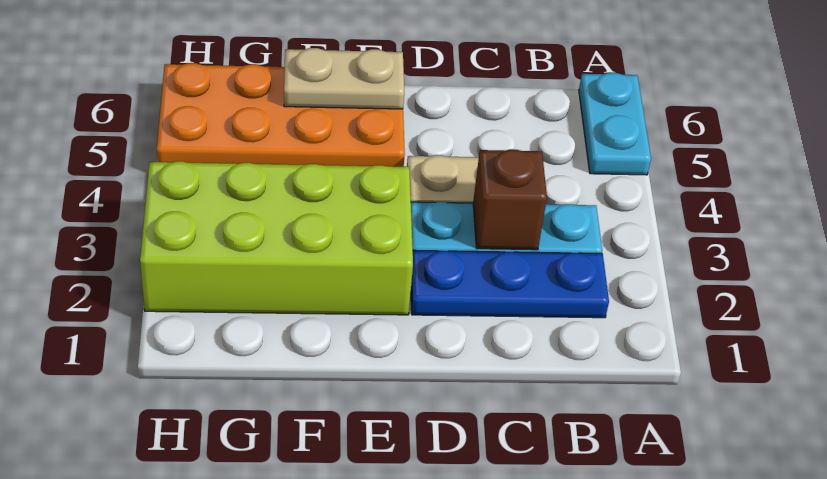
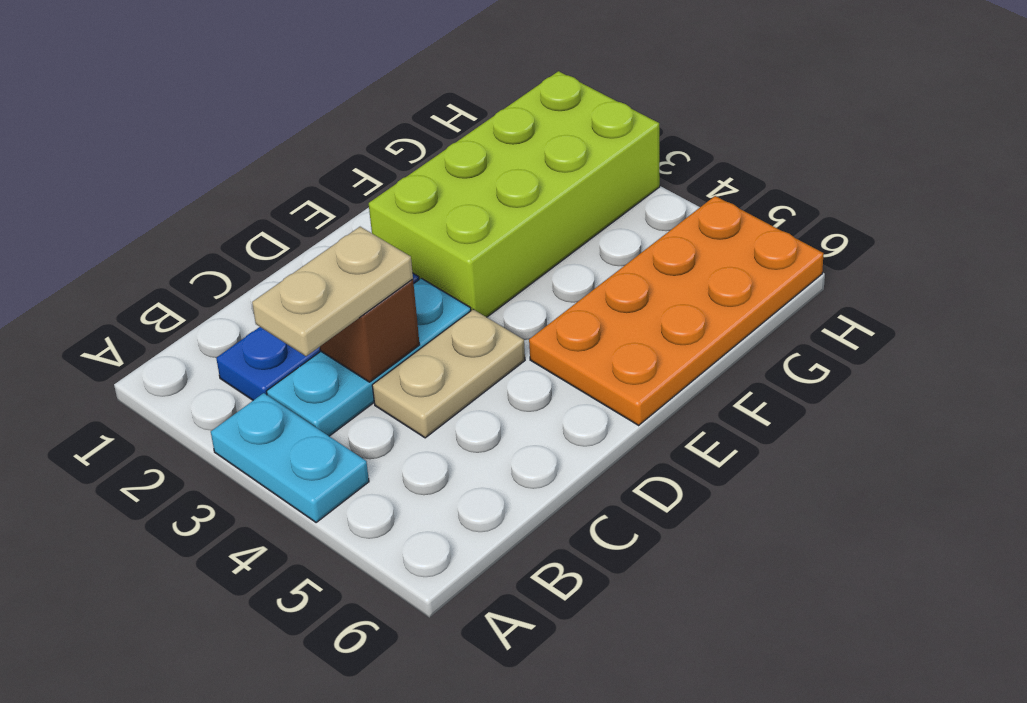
cyan plate A5:A6 level 1 -> cyan plate A3:A4 level 1
tan plate E6:F6 level 2 -> tan plate B3:C3 level 3

